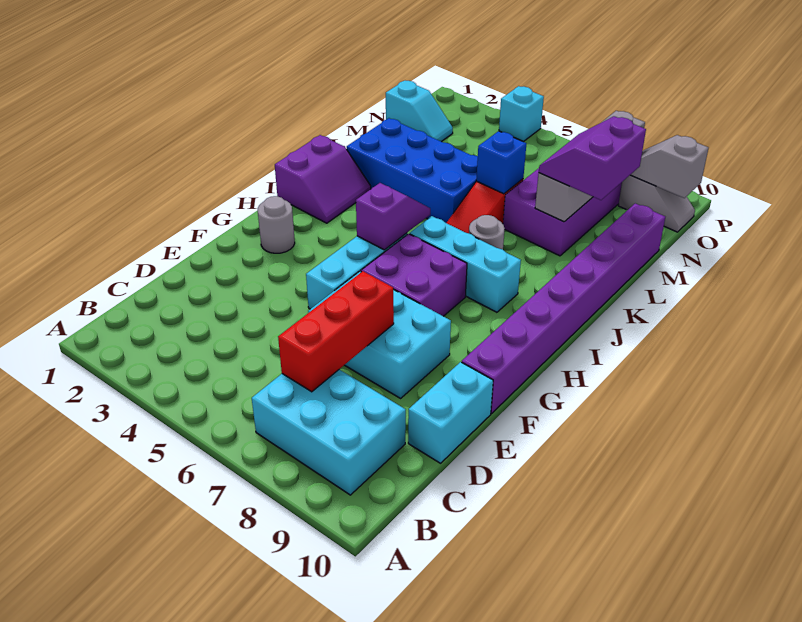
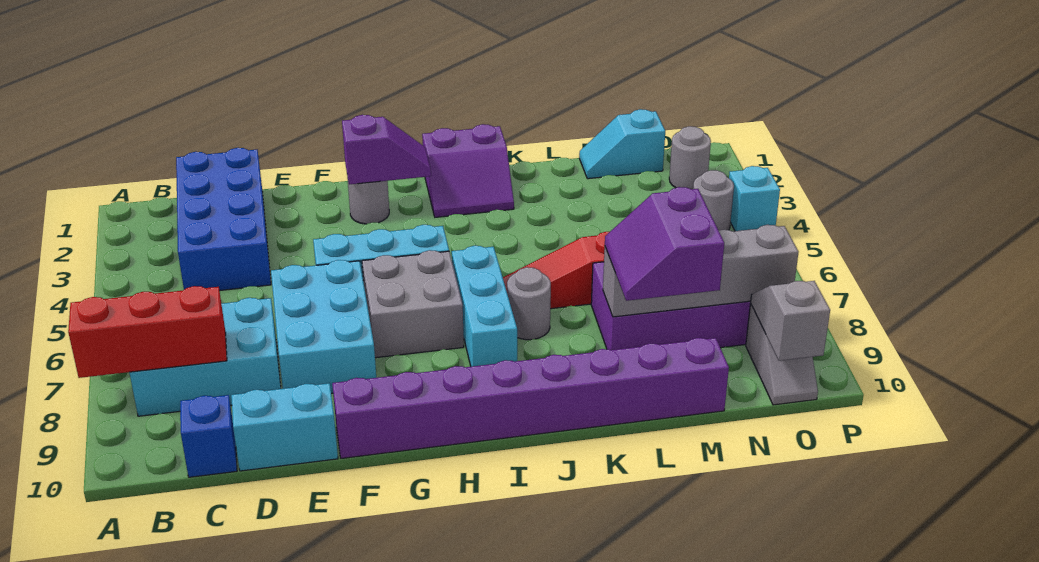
cyan brick B7:C9 level 1 -> cyan brick B7:D8 level 1
red brick C7:E7 level 2 -> red brick A8:C8 level 2
purple brick G6:H7 level 1 -> grey brick G6:H7 level 1
purple slope H5:I5 level 2 top H -> purple slope G2:H2 level 2 top G
blue brick K2:L5 level 1 -> blue brick C1:D4 level 1
blue brick L6 level 2 -> blue brick C10 level 1
purple slope L8:M9 level 3 top 9 -> purple slope L8:M9 level 3 top M
cyan slope N1:N2 level 1 top 1 -> cyan slope M1:N1 level 1 top N
none -> grey round brick O2 level 1
none -> grey round brick O4 level 1

